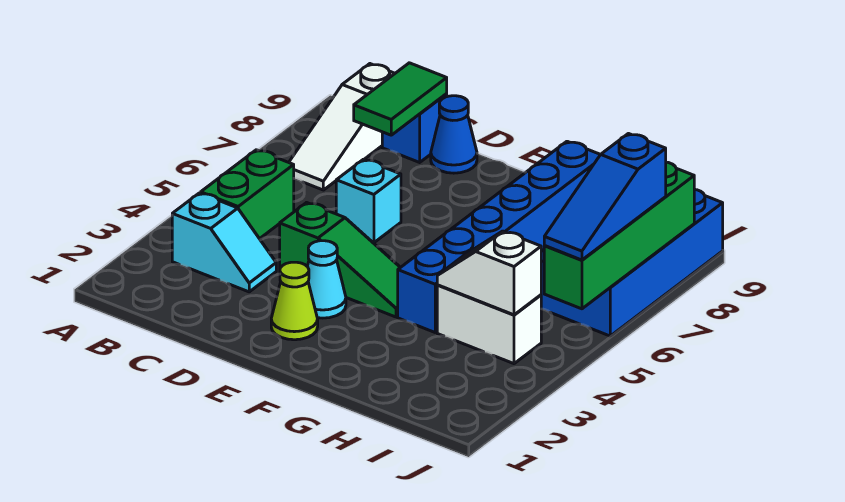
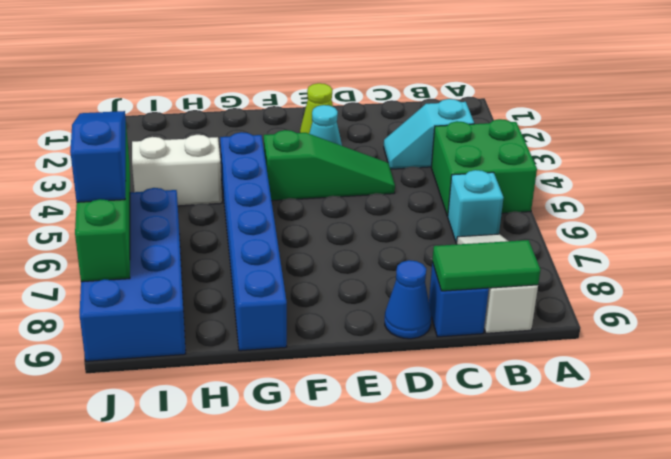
green brick B4:B5 level 1 -> green brick A4:B5 level 1
green tile C8:C9 level 2 -> green tile B9:C9 level 2
green slope D4:F4 level 1 top D -> green slope D4:F4 level 1 top F
cyan brick D6 level 1 -> cyan brick B6 level 1
white slope H4:I4 level 2 top I -> none

